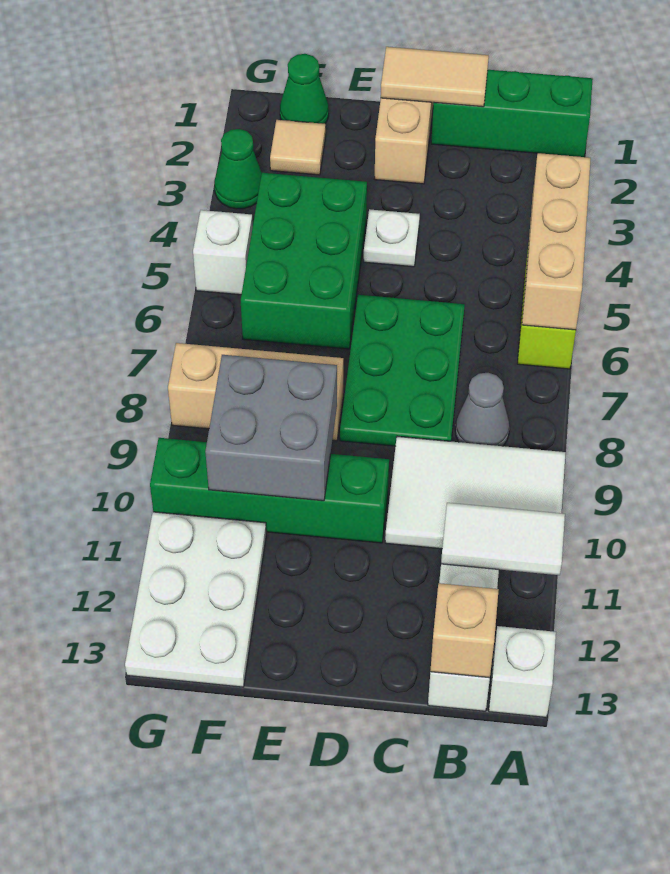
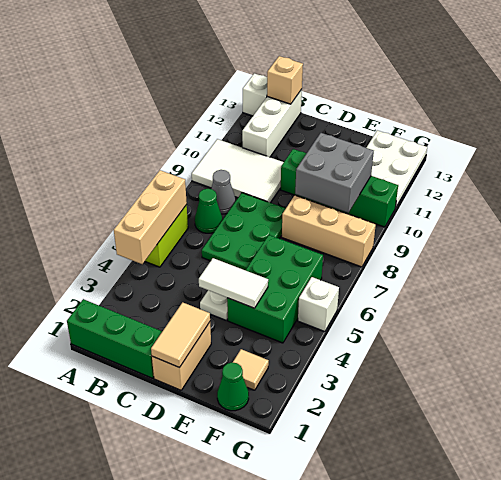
white tile A11:B11 level 2 -> white tile D4:E4 level 2
tan tile C1:D1 level 2 -> tan tile D1:D2 level 2
green cone G3 level 1 -> green cone B7 level 1

